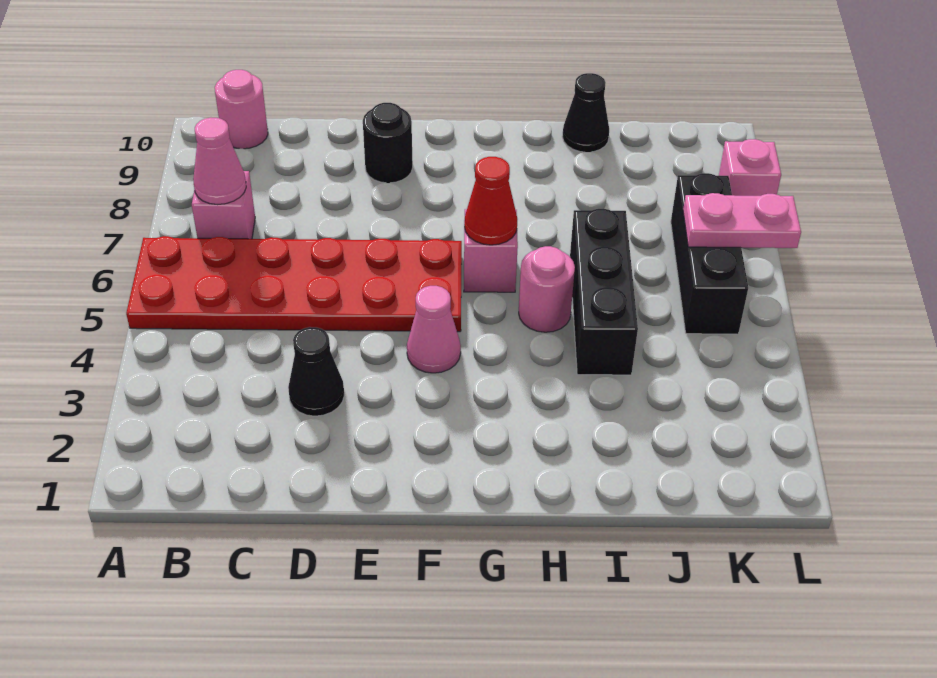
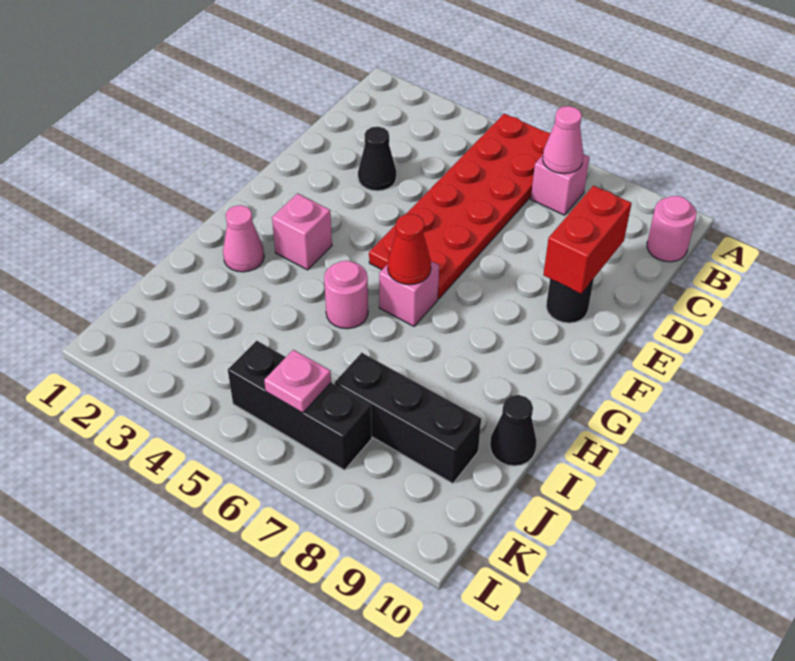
none -> red brick D9:E9 level 2
pink cone F4 level 1 -> pink cone H2 level 1
black brick I4:I6 level 1 -> black brick J7:J9 level 1
pink plate K6:L6 level 2 -> pink plate K6 level 2
pink brick L8 level 1 -> pink brick G3 level 1

